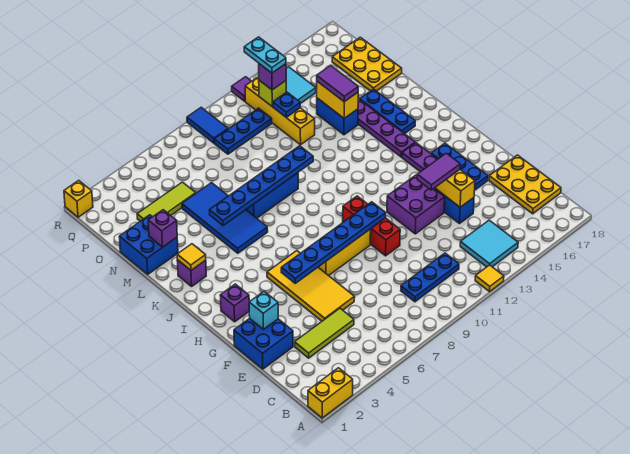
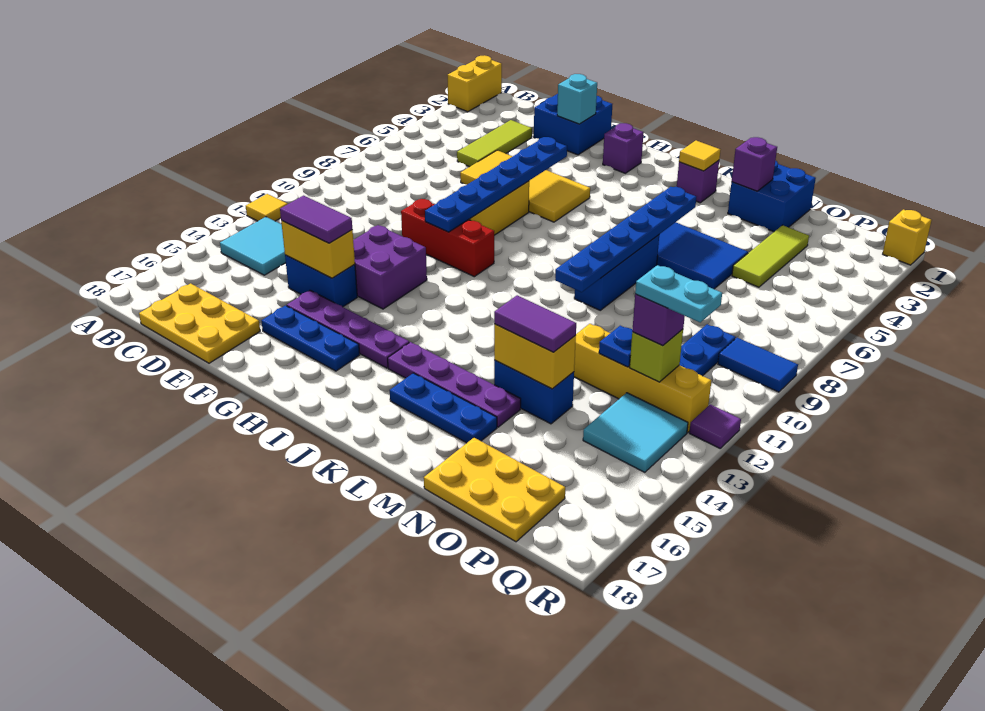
blue plate C9:C11 level 1 -> none
purple tile F13:F14 level 3 -> purple tile E14:F14 level 3

